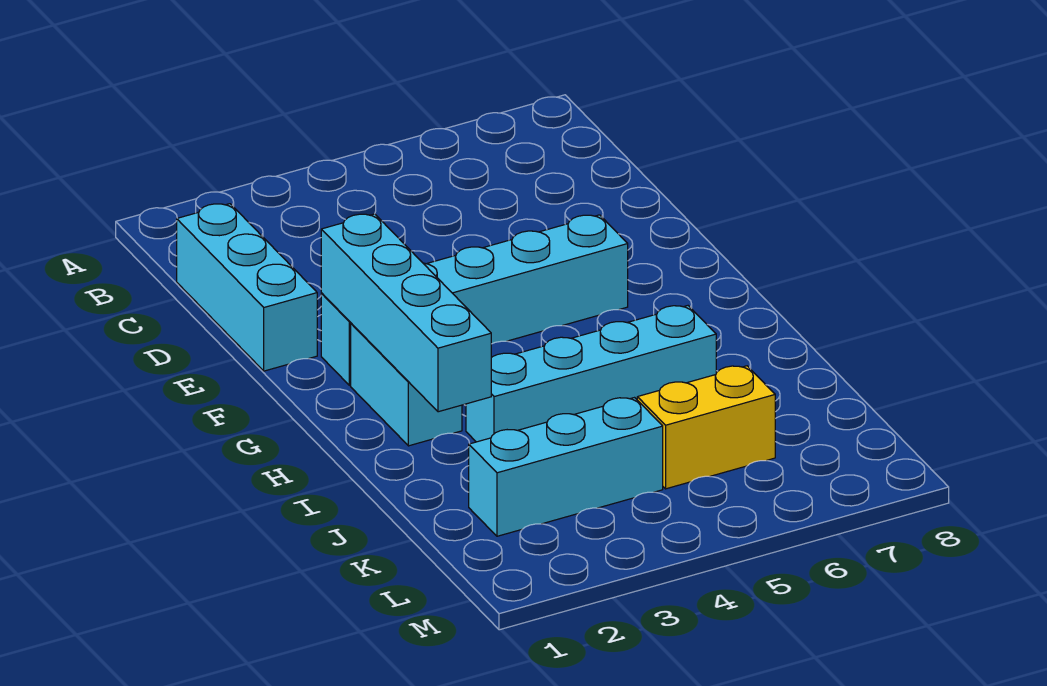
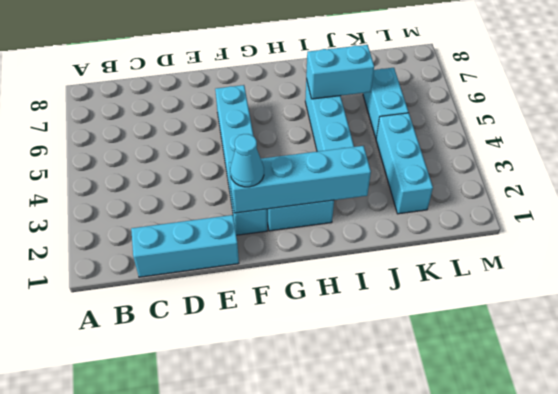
none -> cyan cone F2 level 3
none -> cyan brick I6:J6 level 2
yellow brick K5:K6 level 1 -> cyan brick K5:K6 level 1

